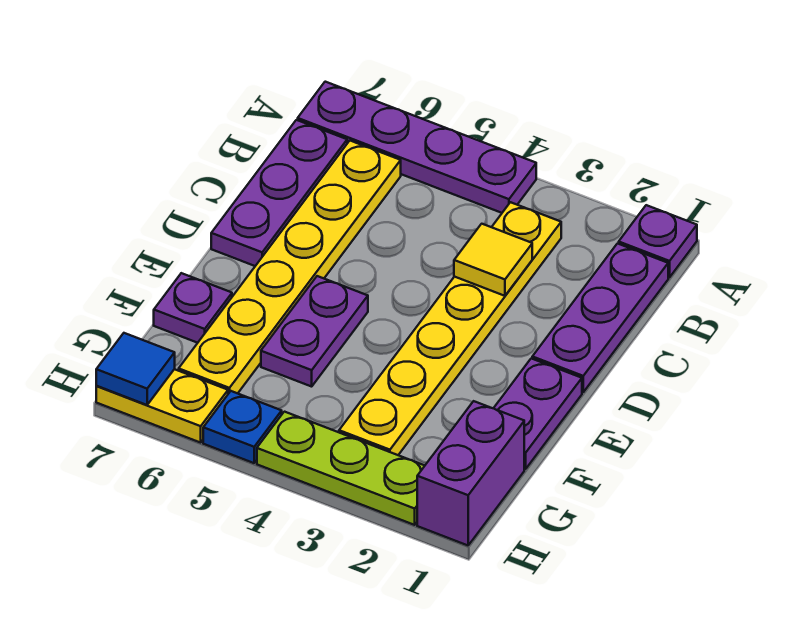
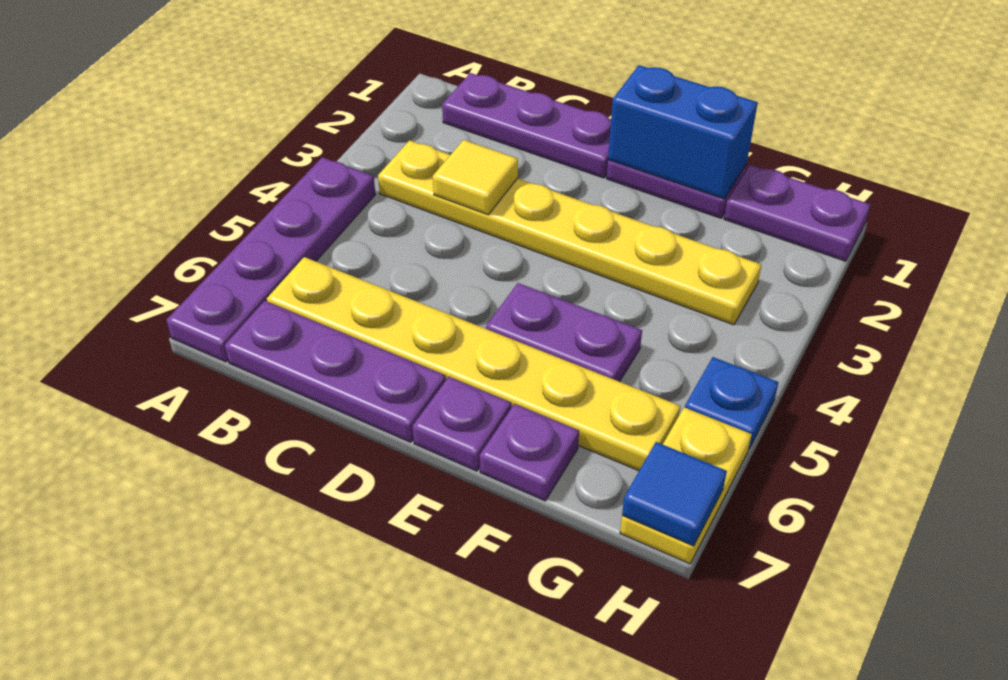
purple plate A1 level 1 -> purple plate E7 level 1
none -> blue brick E1:F1 level 2
purple brick G1:H1 level 1 -> purple plate G1:H1 level 1
lime plate H2:H4 level 1 -> none

